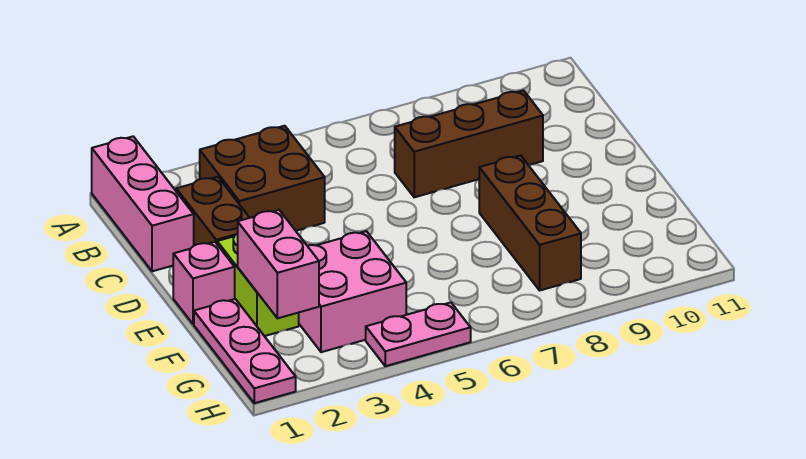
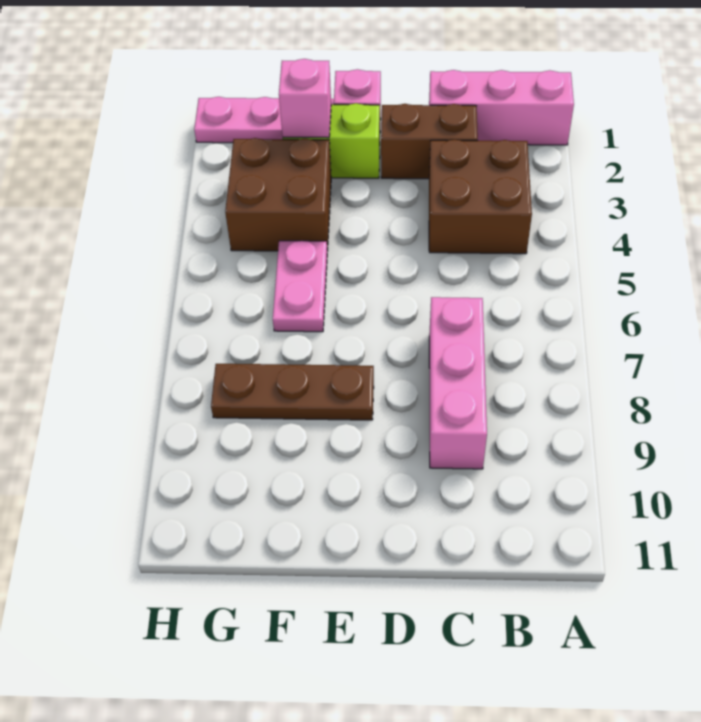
brown brick C7:C9 level 1 -> pink brick C7:C9 level 1
brown brick E8:G8 level 1 -> brown plate E8:G8 level 1
pink brick F2:G2 level 2 -> pink brick F2 level 2
pink brick F3:G4 level 1 -> brown brick F3:G4 level 1
pink plate H4:H5 level 1 -> pink plate F5:F6 level 1

